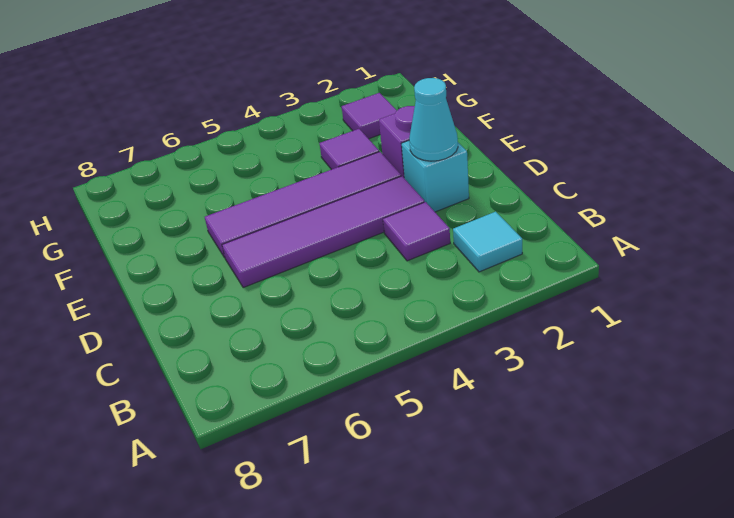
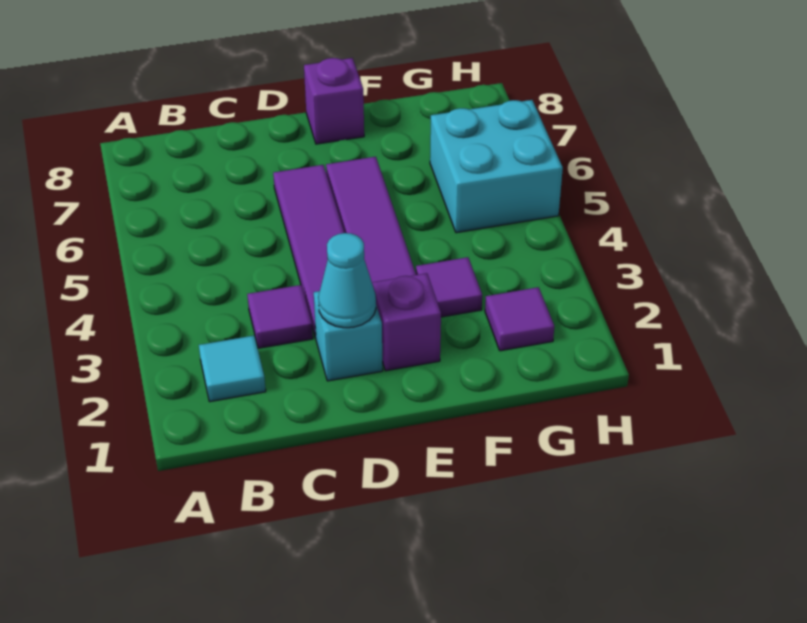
none -> purple brick E8 level 1
none -> cyan brick G5:H6 level 1

